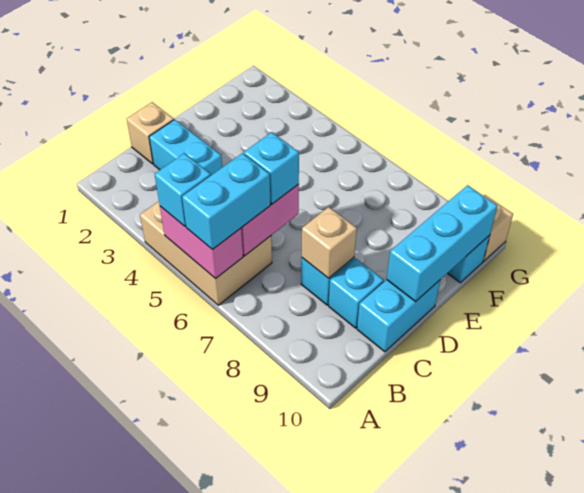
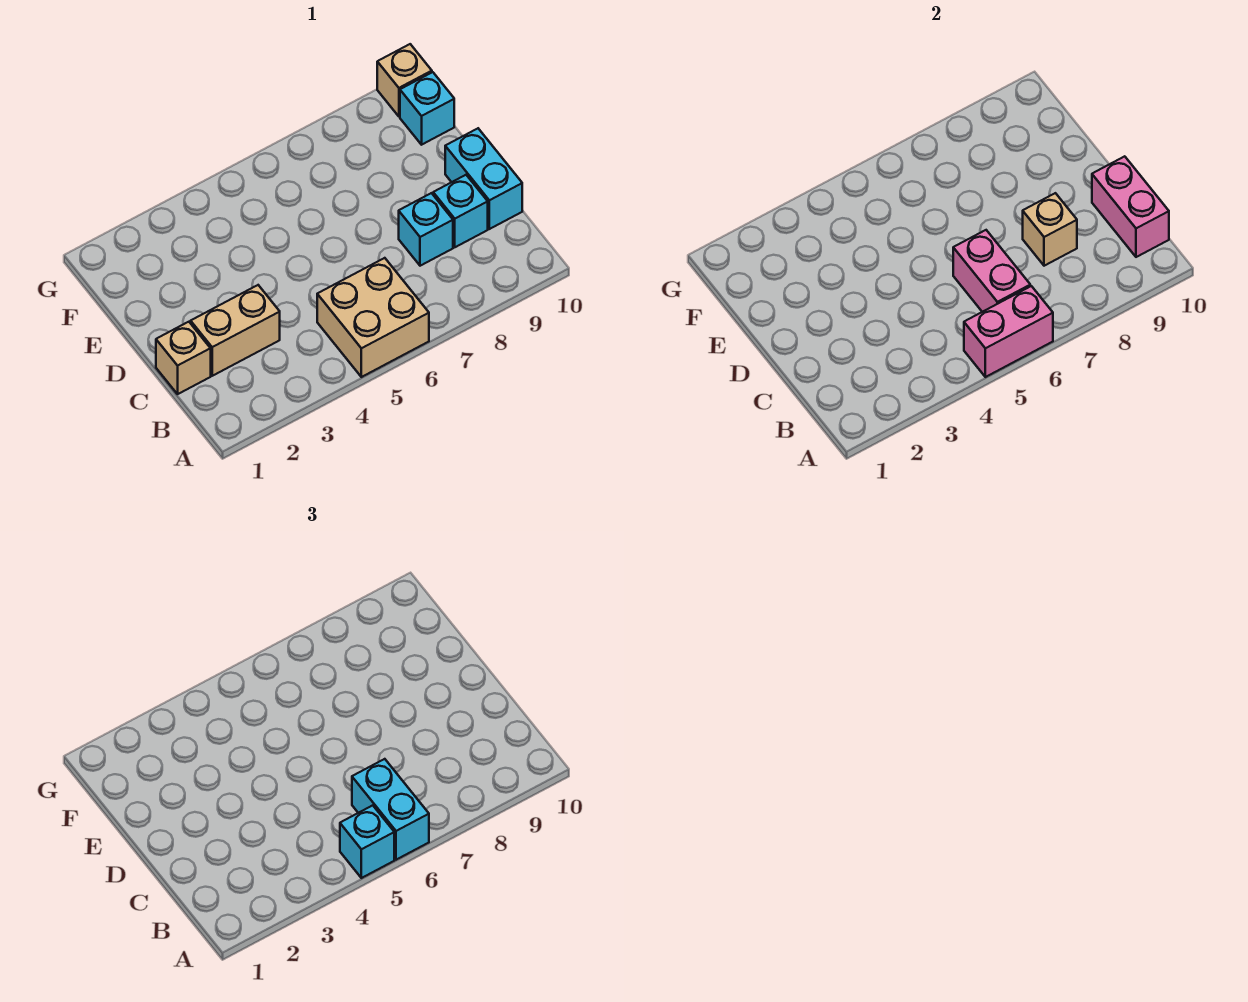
tan brick A4:B6 level 1 -> tan brick A5:B6 level 1
none -> pink brick B10:C10 level 2
cyan brick C2:C3 level 1 -> tan brick C2:C3 level 1
cyan brick C6 level 3 -> none
cyan brick D10:F10 level 2 -> none

